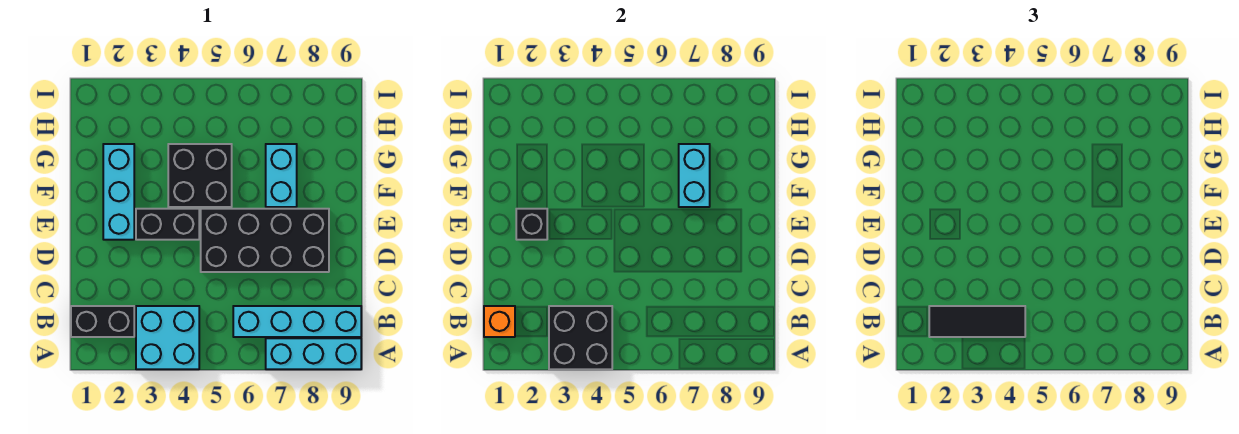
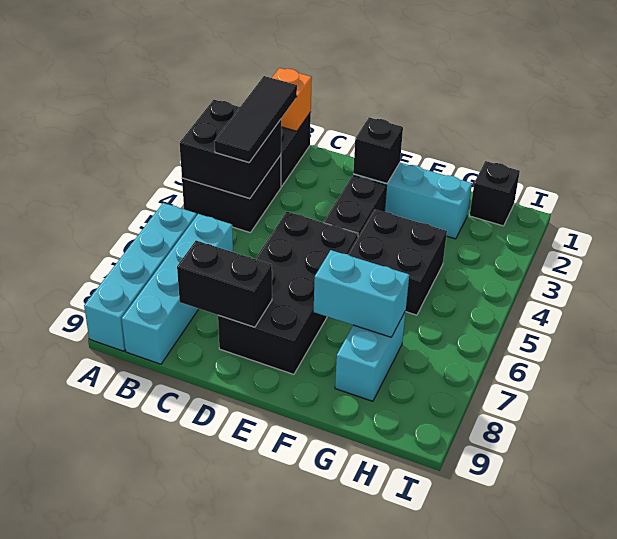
cyan brick A3:B4 level 1 -> black brick A3:B4 level 1
cyan brick A7:A9 level 1 -> cyan brick A6:A9 level 1
none -> black brick C8:D8 level 2
cyan brick F7:G7 level 1 -> cyan brick G7:G8 level 1
none -> black brick H1 level 1

